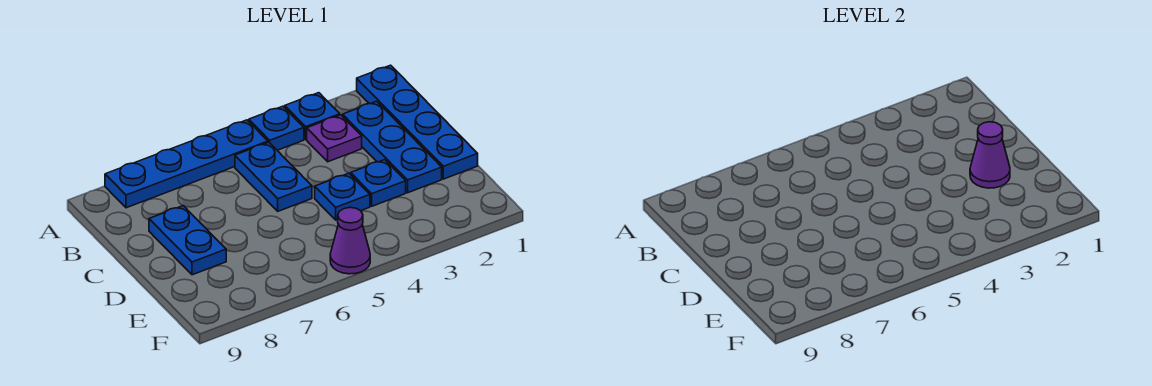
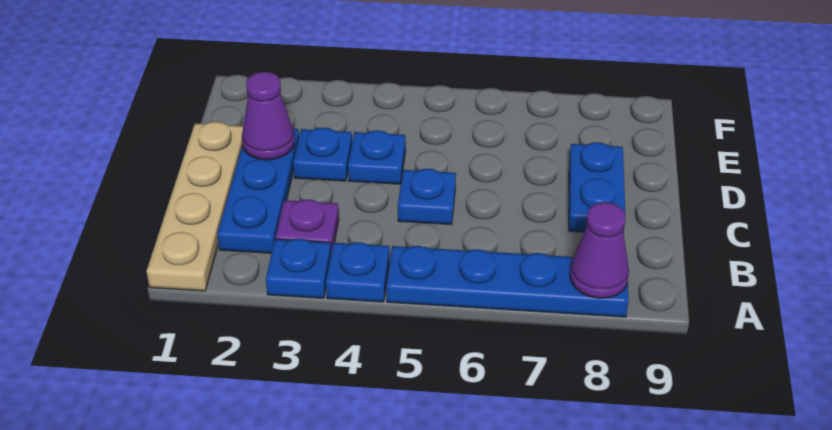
blue plate A1:D1 level 1 -> tan plate A1:D1 level 1
blue plate B5:C5 level 1 -> blue plate C5 level 1
purple cone F5 level 1 -> purple cone A8 level 2

